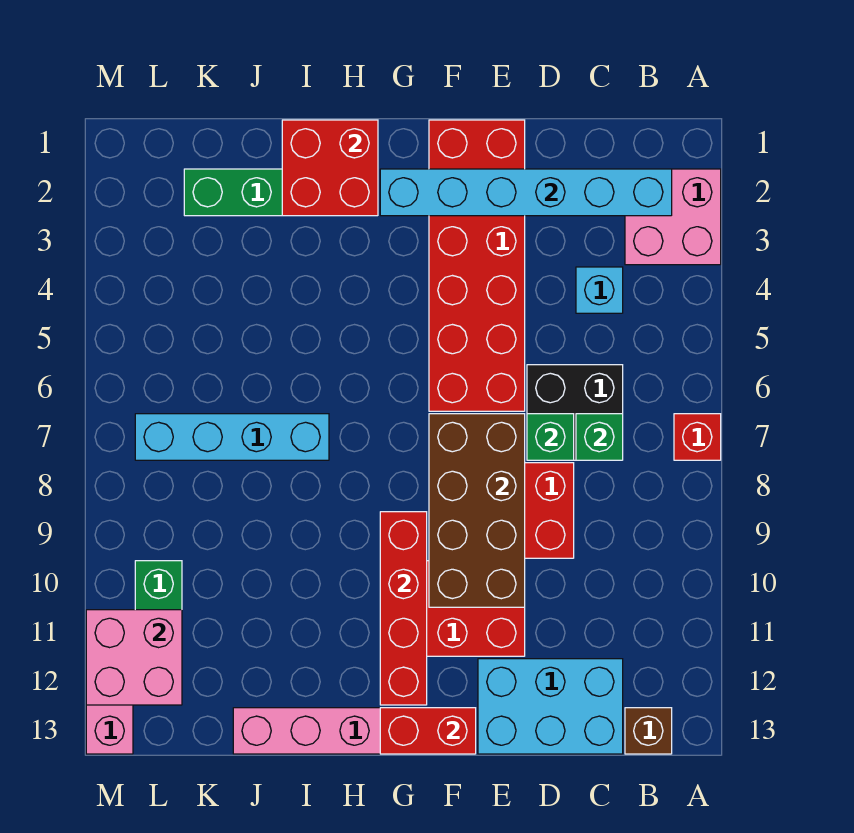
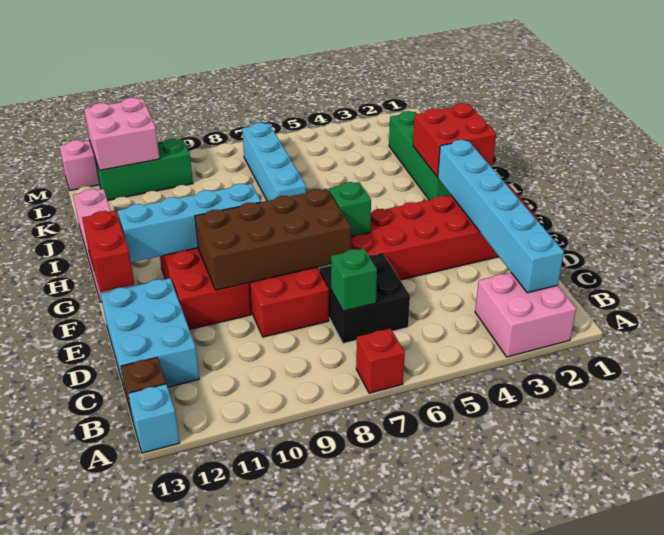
cyan brick C4 level 1 -> cyan brick A13 level 1
green brick D7 level 2 -> green brick F6 level 2
red brick G9:G12 level 2 -> cyan brick G9:G12 level 2

